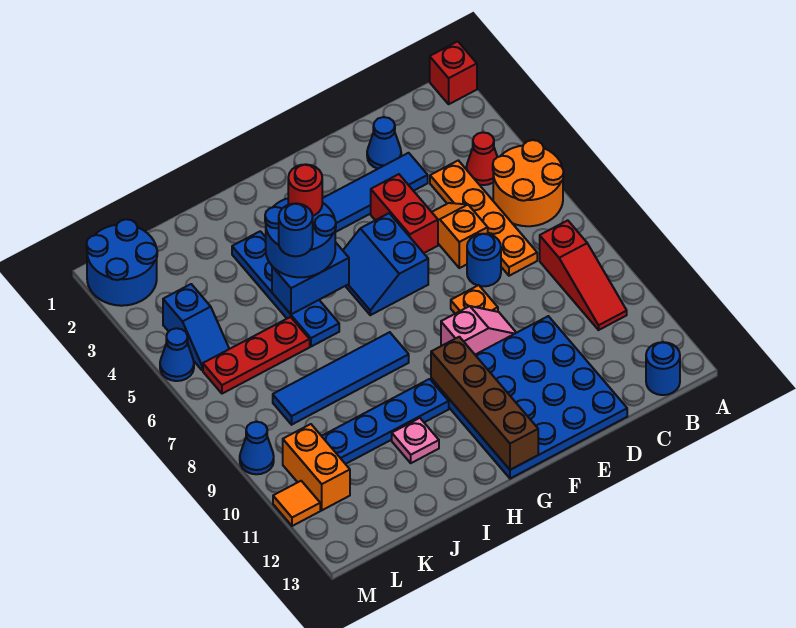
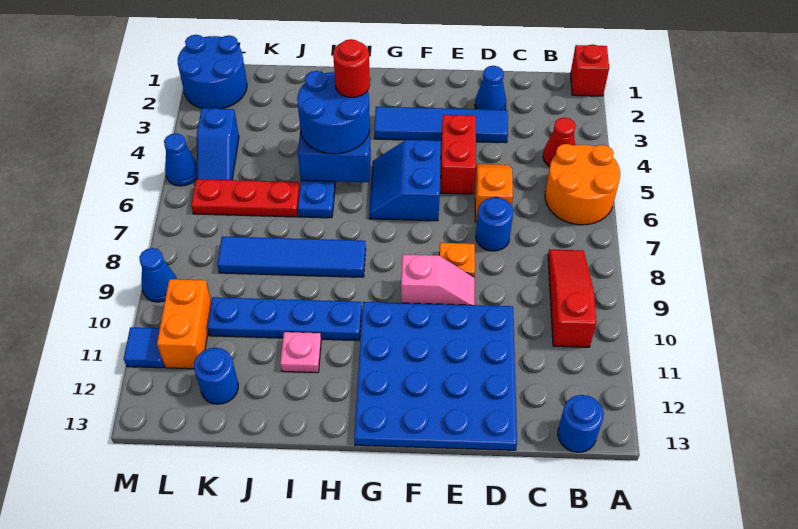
red slope B8:B10 level 1 top 8 -> red slope B8:B10 level 1 top 10
orange plate C4:C7 level 1 -> none
brown brick G10:G13 level 2 -> none
blue round brick I5 level 4 -> blue round brick K12 level 1
orange tile M11 level 1 -> blue tile M11 level 1

